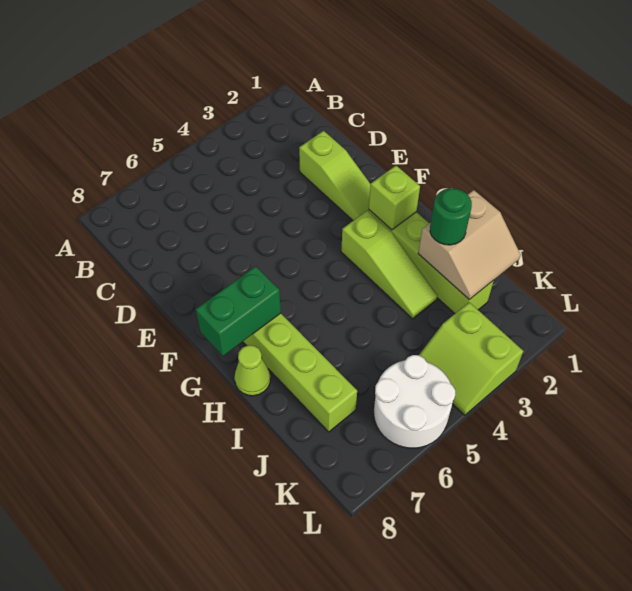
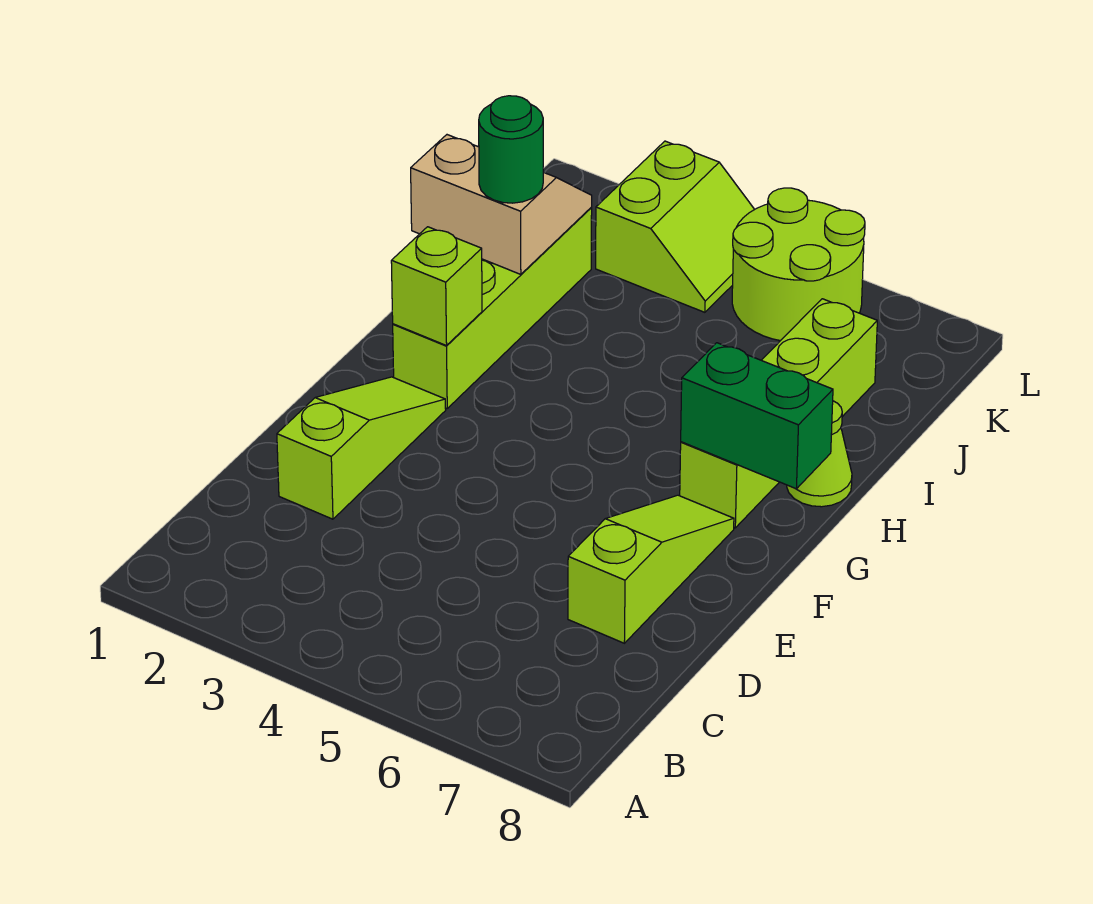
lime slope G3:I3 level 1 top G -> lime slope D7:F7 level 1 top D
white round brick K5:L6 level 1 -> lime round brick K5:L6 level 1

